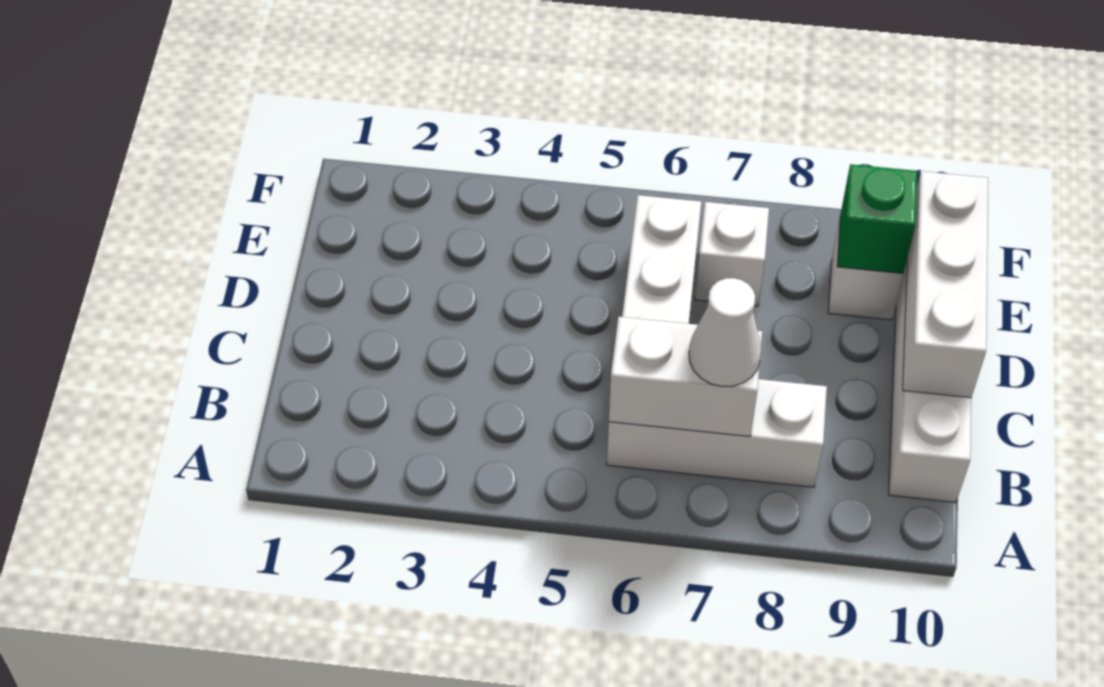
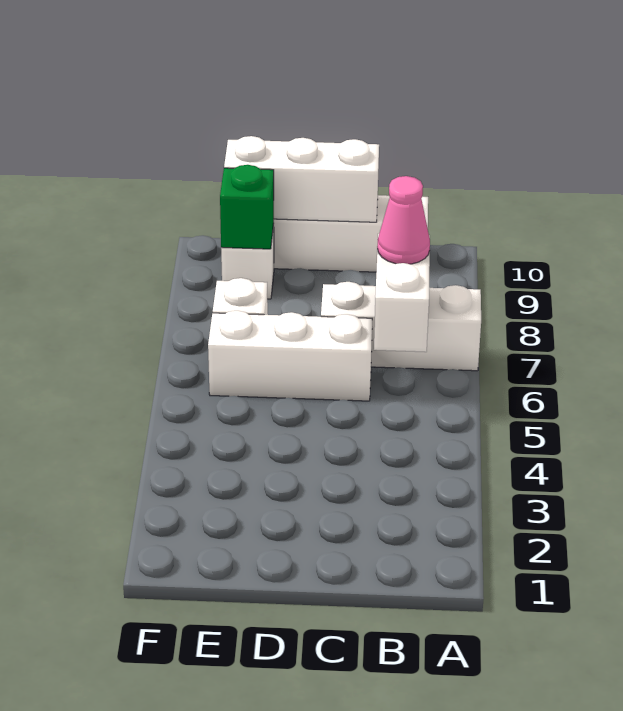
white brick B6:B8 level 1 -> white brick A7:C7 level 1
white cone B7 level 3 -> pink cone B7 level 3

